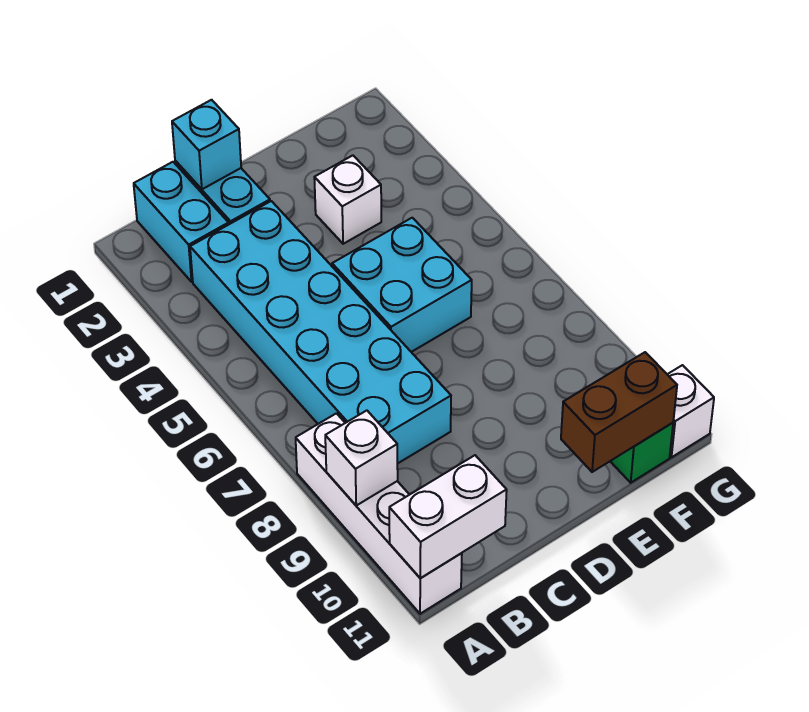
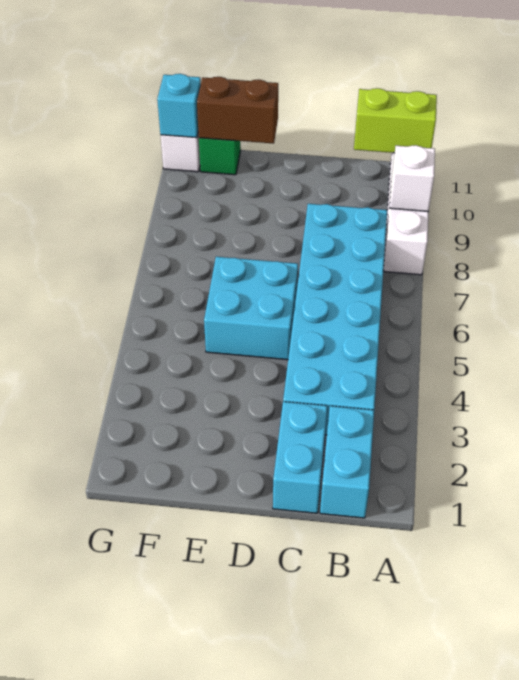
white brick A11:B11 level 2 -> lime brick A11:B11 level 2
cyan brick C1 level 2 -> cyan brick G11 level 2
white brick E3 level 1 -> none

